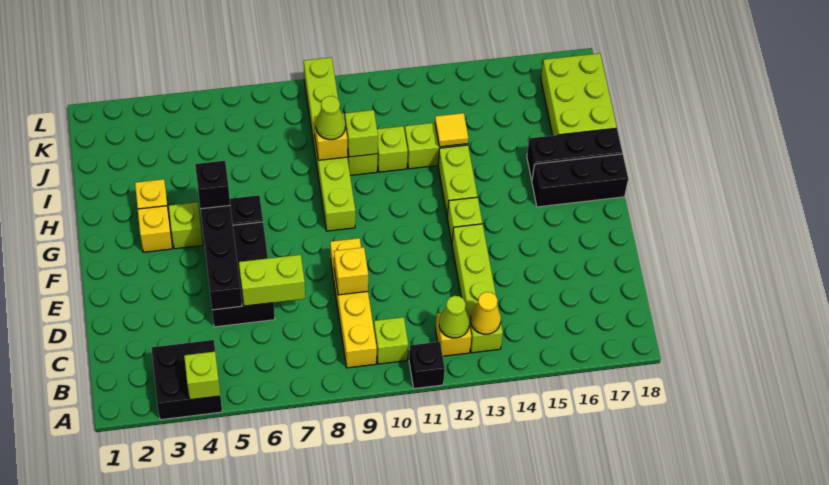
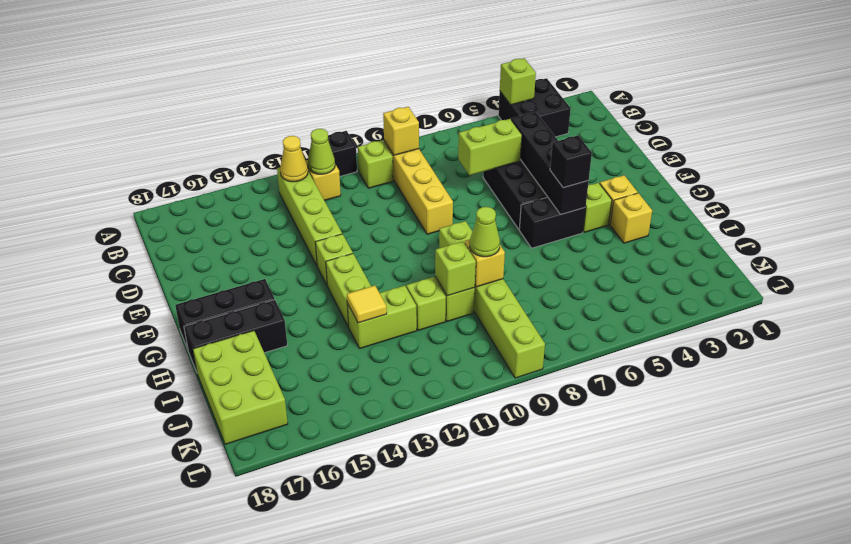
yellow brick D9 level 2 -> yellow brick B9 level 2

